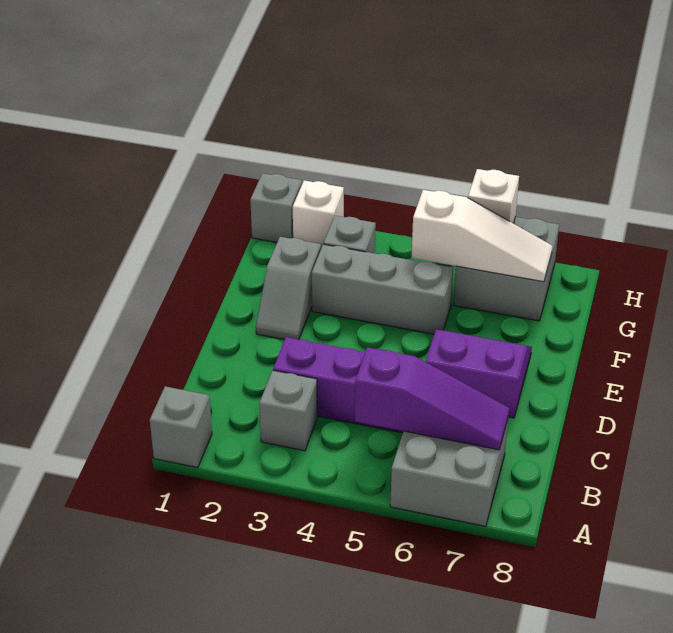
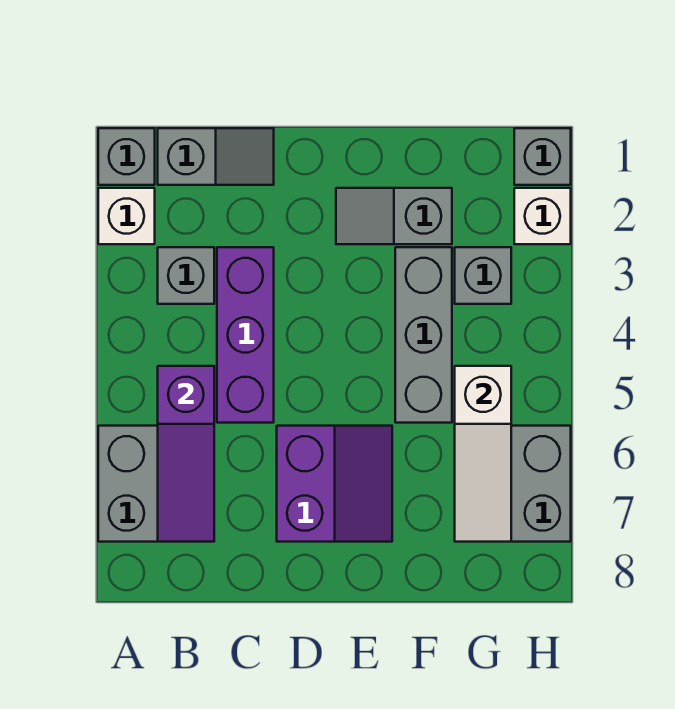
none -> grey slope B1:C1 level 1 top B
white brick H6 level 2 -> white brick A2 level 1

